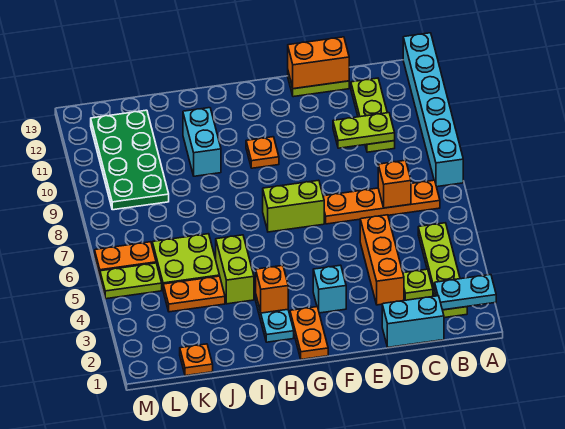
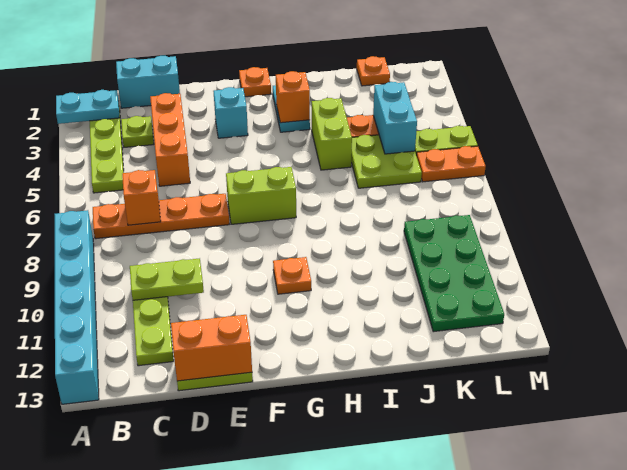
orange plate G1:G2 level 1 -> orange plate G1 level 1
cyan brick I10:I11 level 1 -> cyan brick K4:K5 level 2

